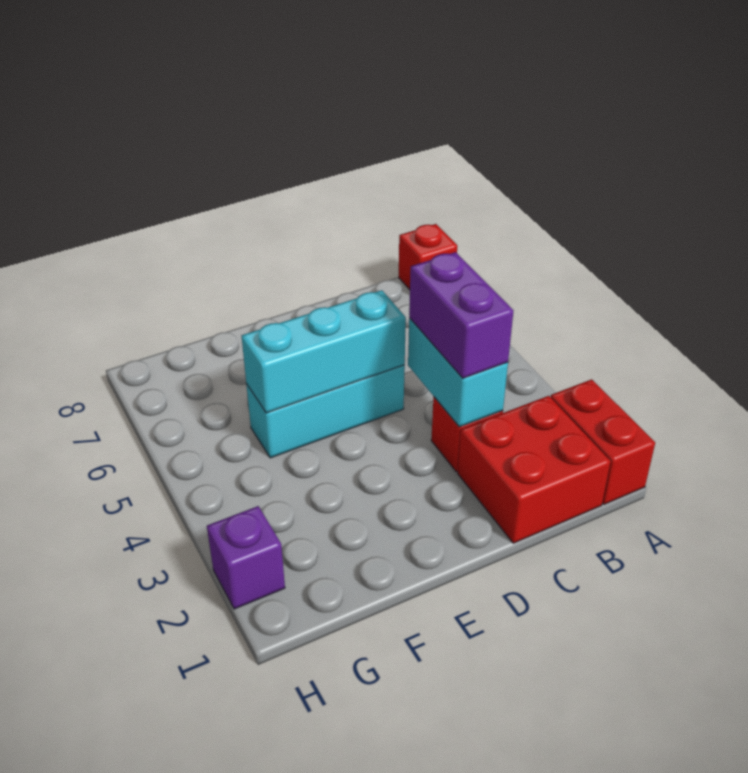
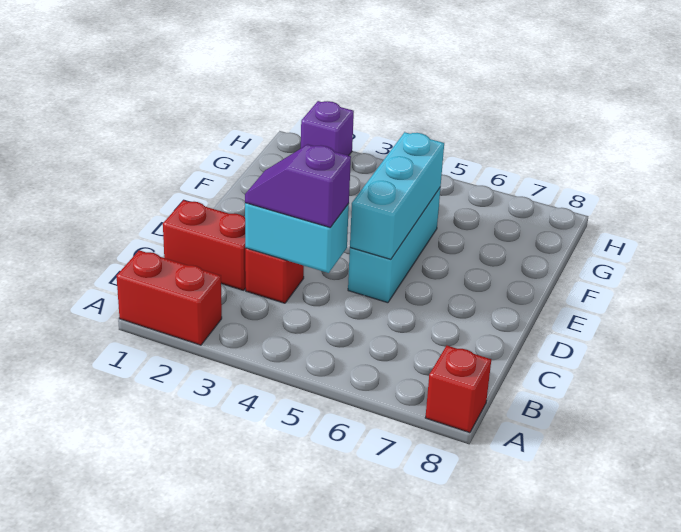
red brick B1:C2 level 1 -> red brick C1:C2 level 1
purple brick C3:C4 level 3 -> purple slope C3:C4 level 3 top 4

